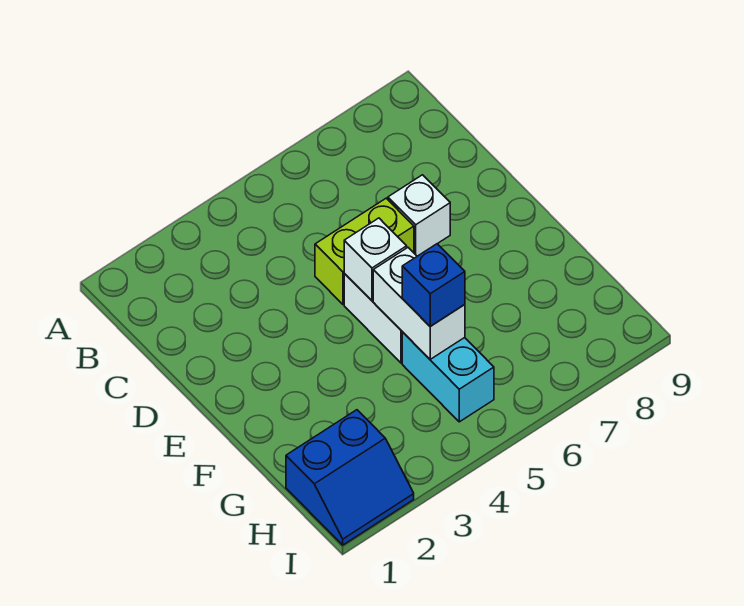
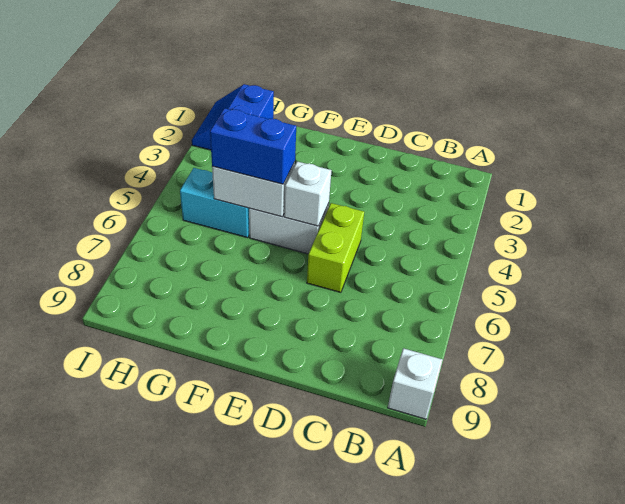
white brick D7 level 1 -> white brick A9 level 1
blue brick G5 level 3 -> blue brick F5:G5 level 3

